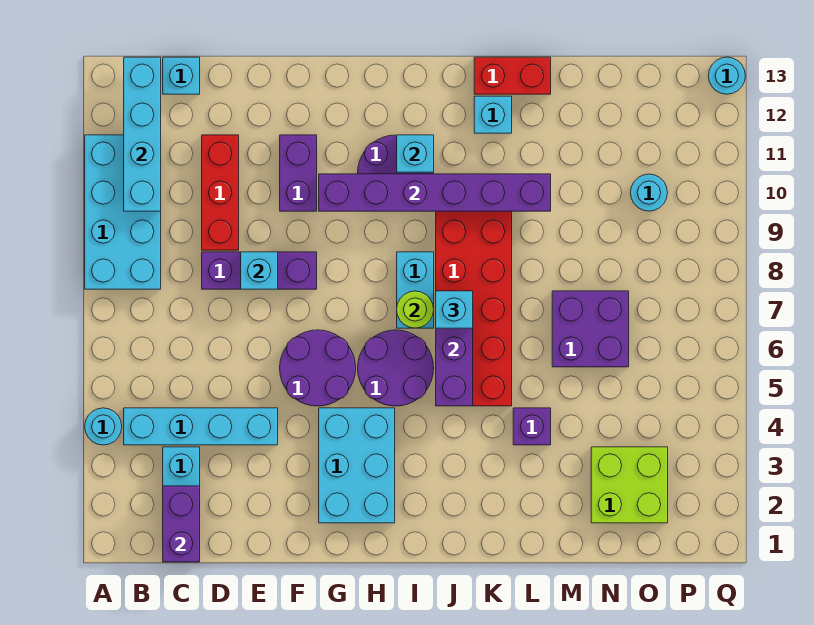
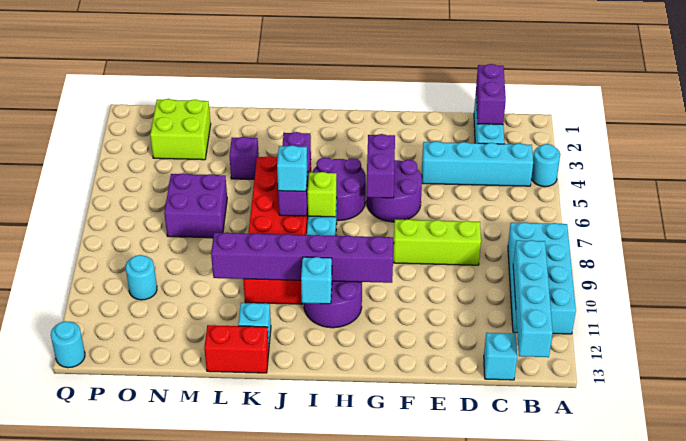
purple brick D8:F8 level 1 -> lime brick D8:F8 level 1
red brick D9:D11 level 1 -> none
cyan brick E8 level 2 -> none
purple brick F10:F11 level 1 -> purple brick G5:G6 level 2
cyan brick G2:H4 level 1 -> none
lime round brick I7 level 2 -> lime brick I7 level 2

